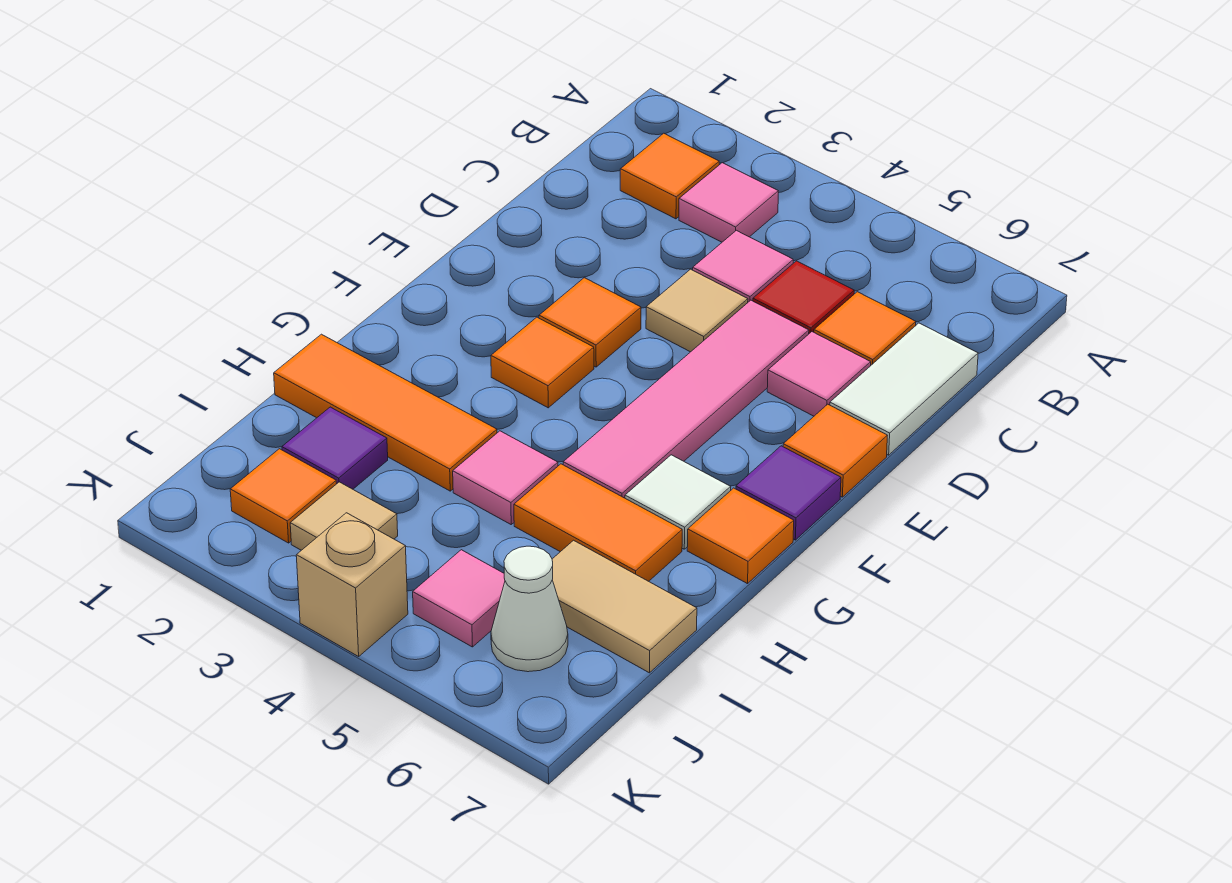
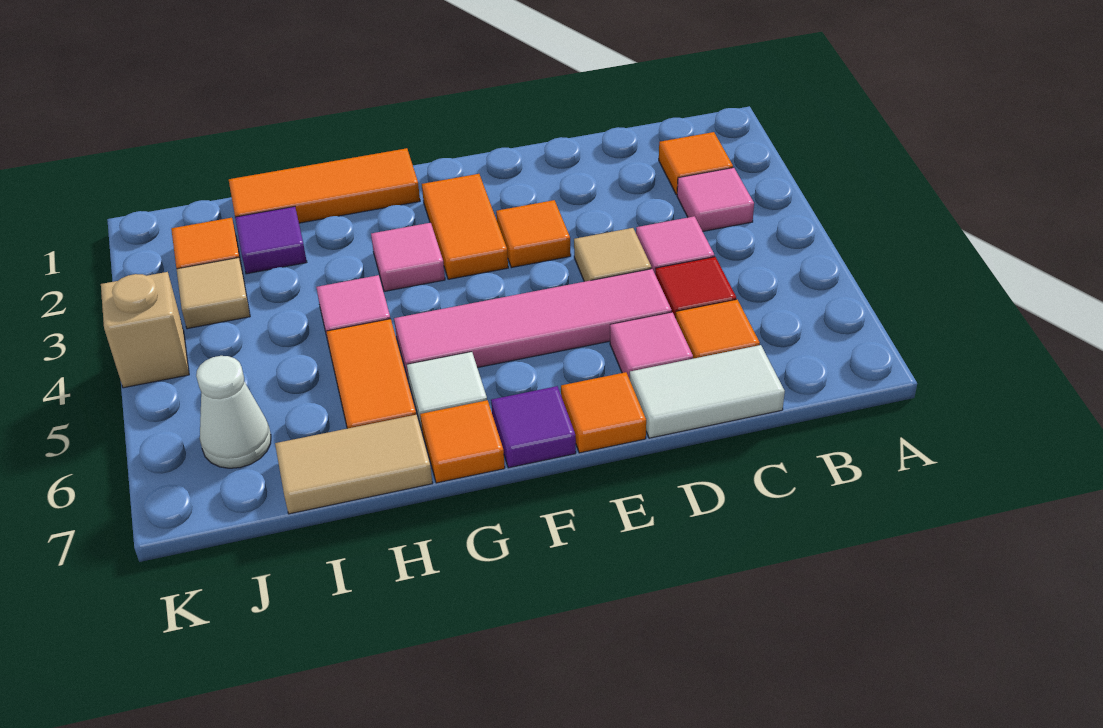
orange tile F3 level 1 -> orange tile F2:F3 level 1
orange tile H1:H3 level 1 -> orange tile G1:I1 level 1
tan tile I6:I7 level 1 -> tan tile H7:I7 level 1
pink tile J5 level 1 -> pink tile G3 level 1

